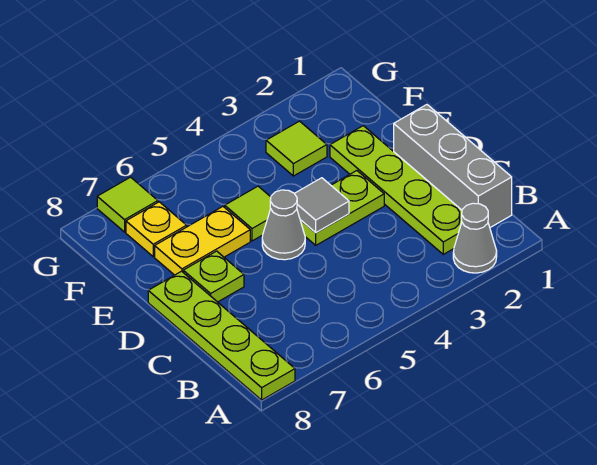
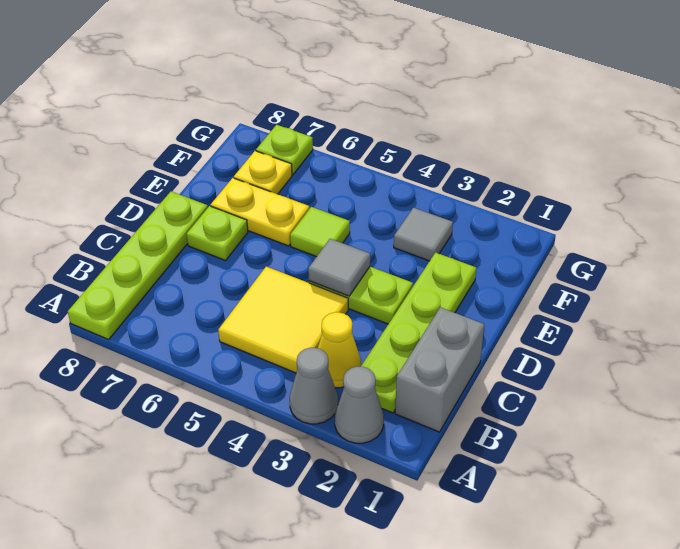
grey brick B1:D1 level 1 -> grey brick B1:C1 level 1
none -> yellow cone B3 level 1
none -> yellow tile B4:C5 level 1
grey cone D5 level 1 -> grey cone A3 level 1
lime tile F3 level 1 -> grey tile F3 level 1
lime tile G7 level 1 -> lime plate G7 level 1

